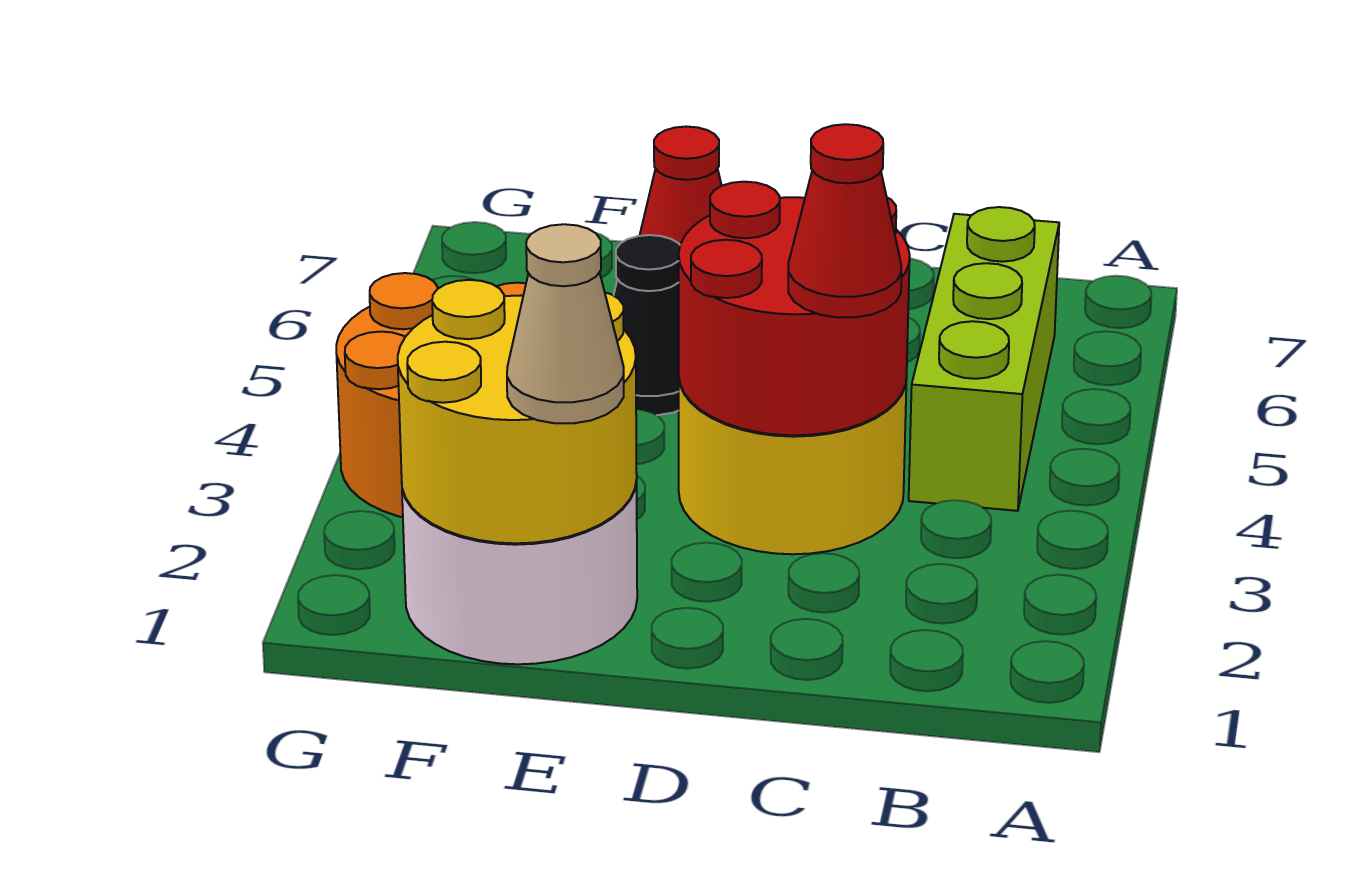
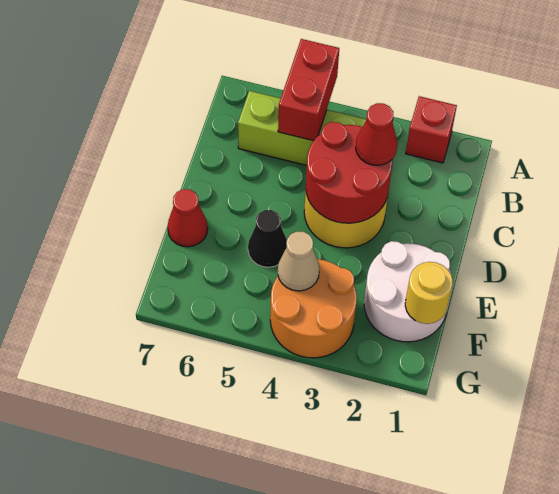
none -> red brick A2 level 1
none -> red brick A5:B5 level 2
yellow round brick E1:F2 level 2 -> yellow round brick F1 level 2
tan cone E1 level 3 -> tan cone F4 level 2

